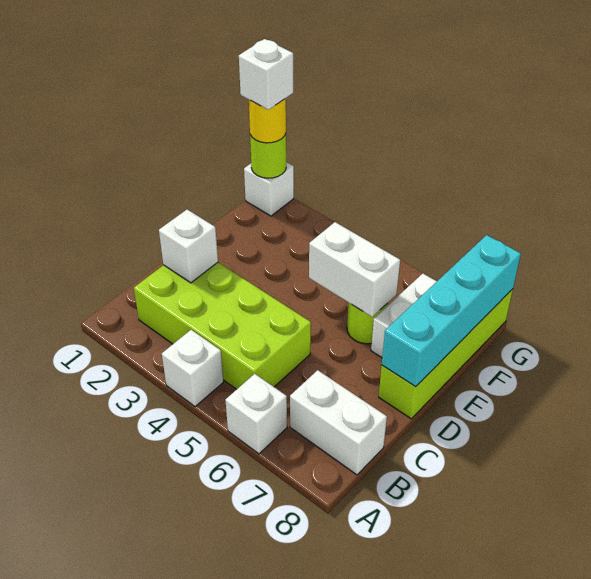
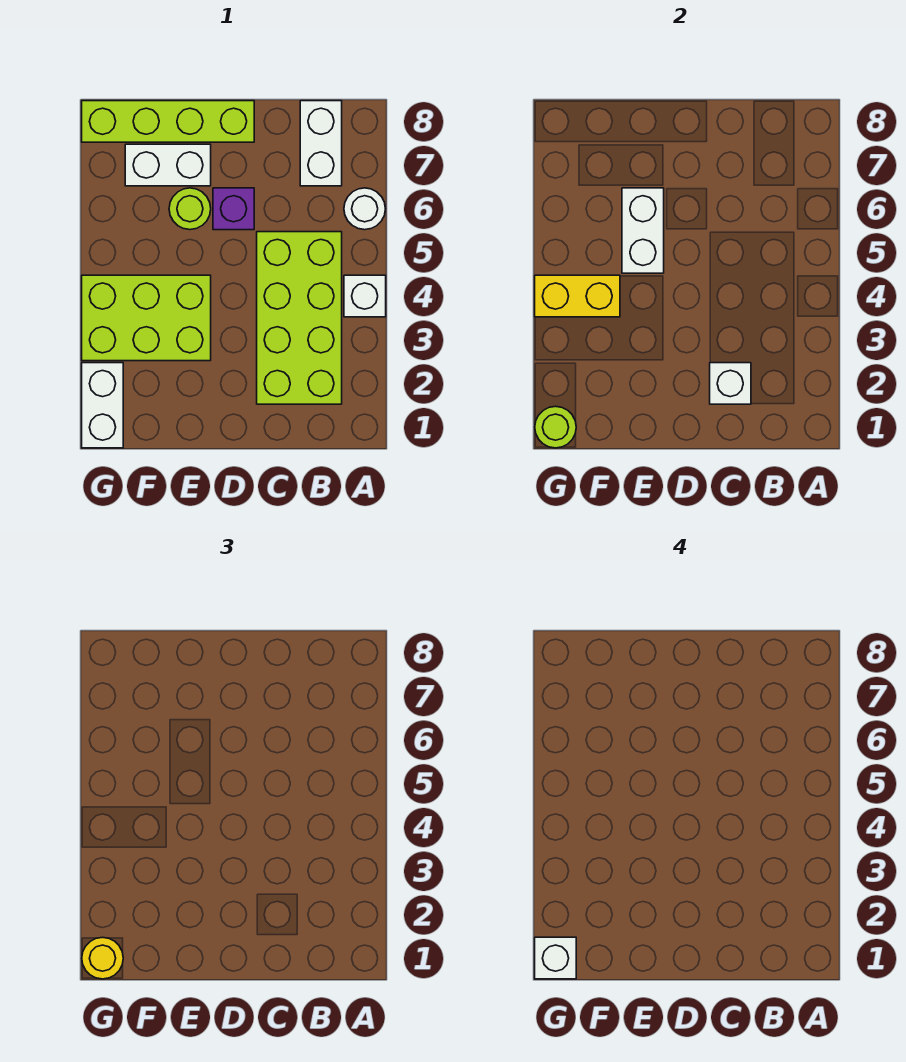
white brick A6 level 1 -> white round brick A6 level 1
none -> purple brick D6 level 1
cyan brick D8:G8 level 2 -> none
none -> lime brick E3:G4 level 1
none -> yellow brick F4:G4 level 2
white brick G1 level 1 -> white brick G1:G2 level 1

